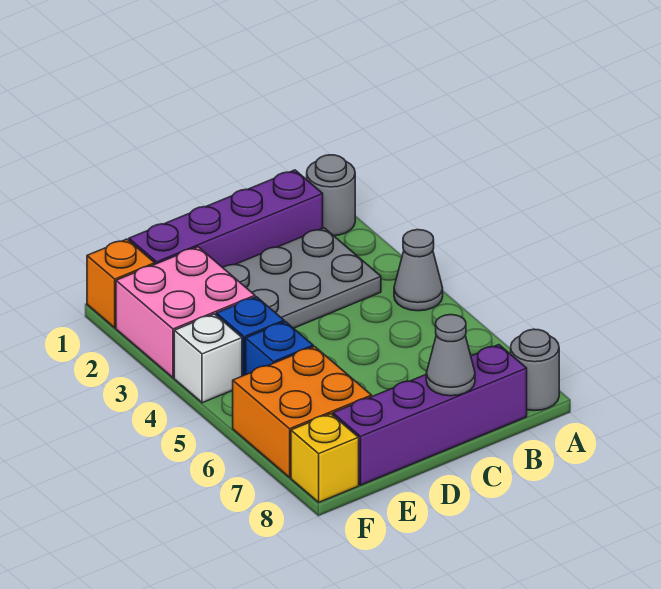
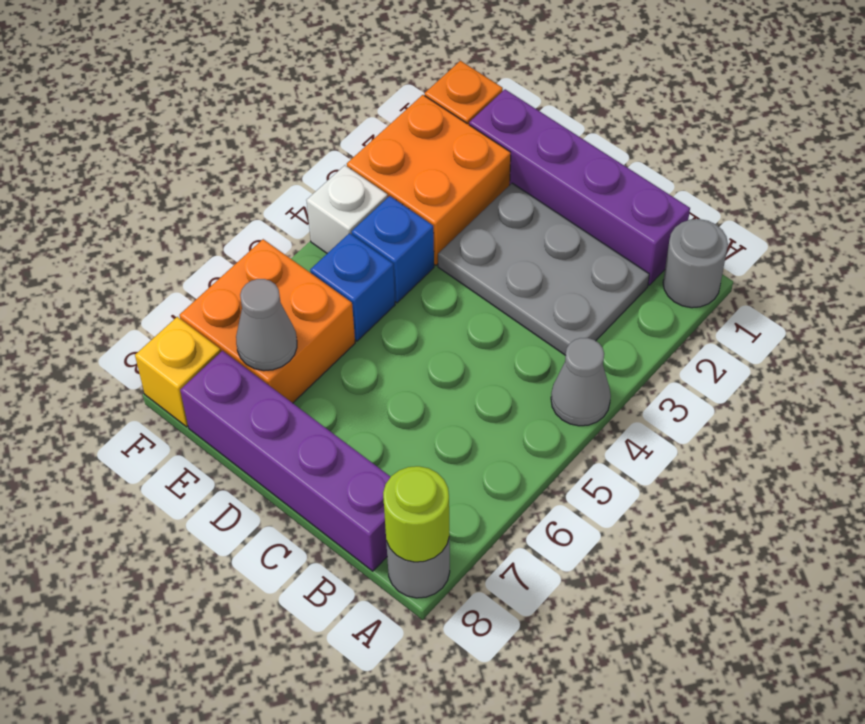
none -> lime round brick A8 level 2
grey cone C8 level 2 -> grey cone E7 level 2
pink brick E2:F3 level 1 -> orange brick E2:F3 level 1

